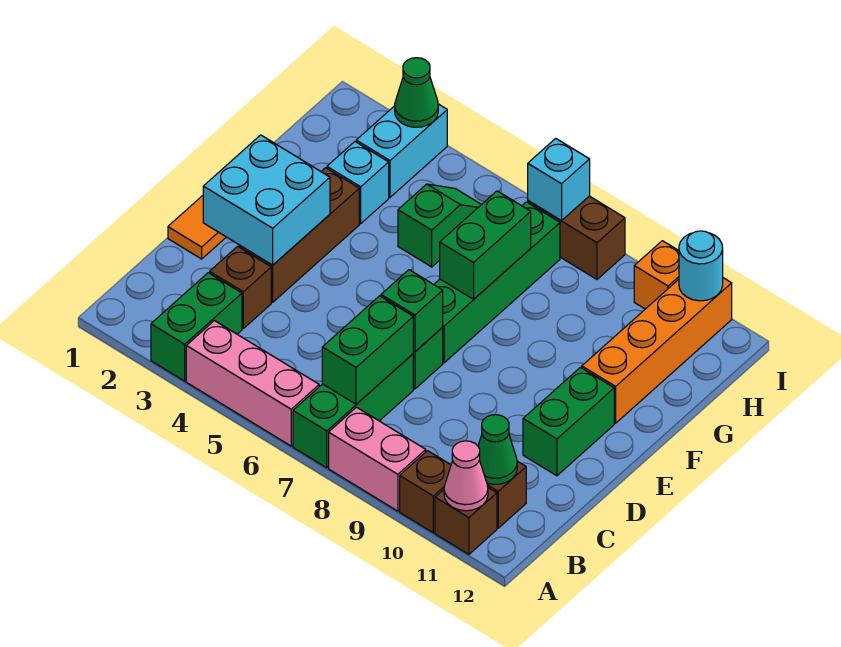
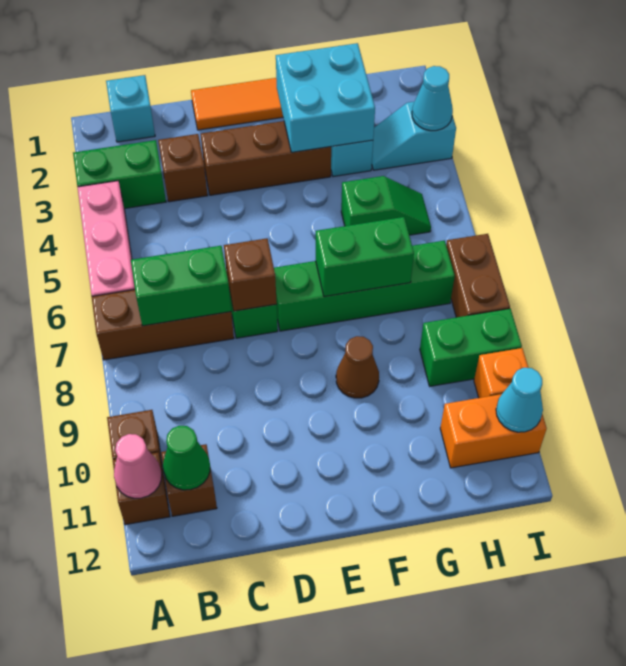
green brick A7:C7 level 1 -> brown brick A7:C7 level 1
pink brick A8:A9 level 1 -> none
cyan brick D2:E3 level 2 -> cyan brick F2:G3 level 2
green brick D7 level 2 -> brown brick D7 level 2
green brick D11:E11 level 1 -> green brick H9:I9 level 1
none -> brown cone F9 level 1
orange brick F11:I11 level 1 -> orange brick H11:I11 level 1
cyan brick H3:I3 level 1 -> cyan slope H3:I3 level 1 top I
green cone I3 level 2 -> cyan cone I3 level 2
cyan brick I7 level 2 -> cyan brick B1 level 1
cyan round brick I11 level 2 -> cyan cone I11 level 2

